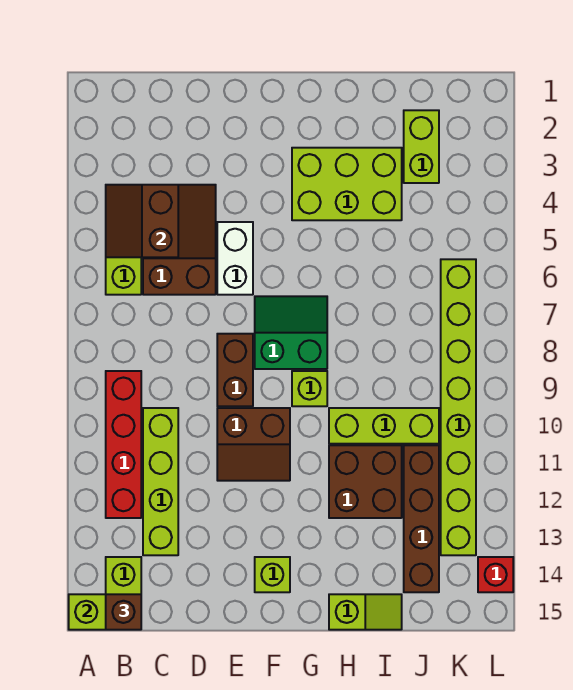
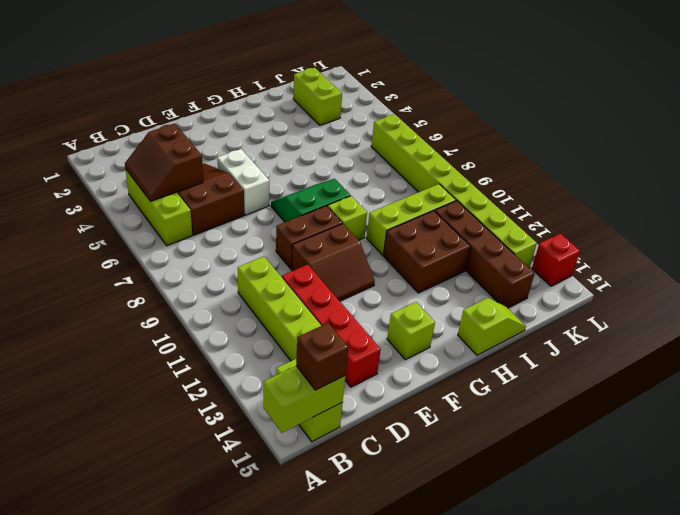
red brick B9:B12 level 1 -> red brick D11:D14 level 1
brown brick E8:E9 level 1 -> brown brick E9:F9 level 1
lime brick G3:I4 level 1 -> none

